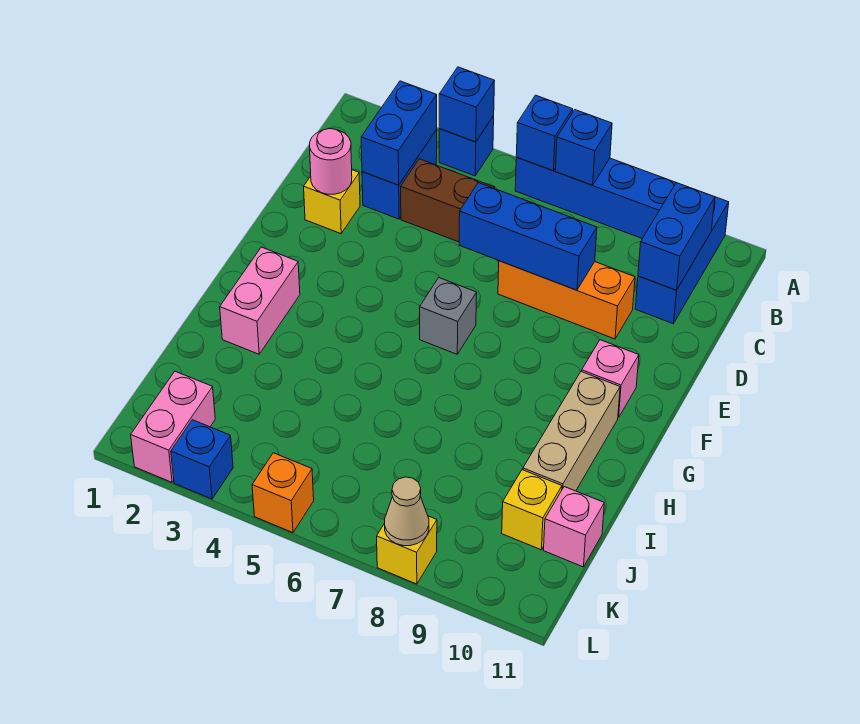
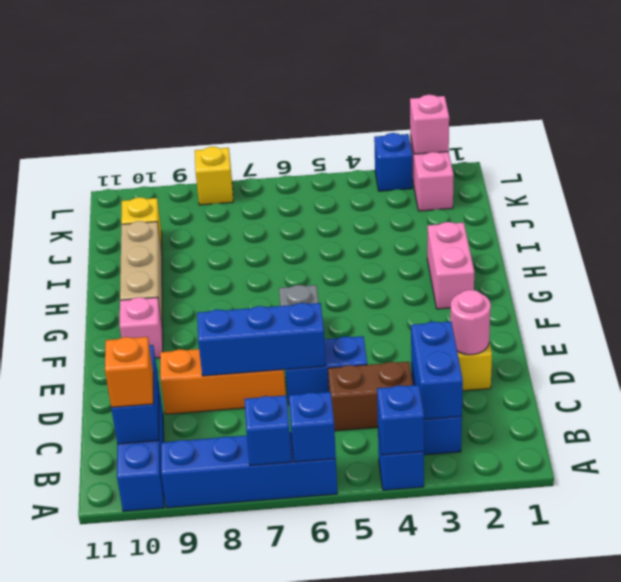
none -> blue brick D5:D6 level 1
pink brick J11 level 1 -> pink brick L2 level 2
orange brick L5 level 1 -> orange brick B10 level 3
tan cone L8 level 2 -> none

